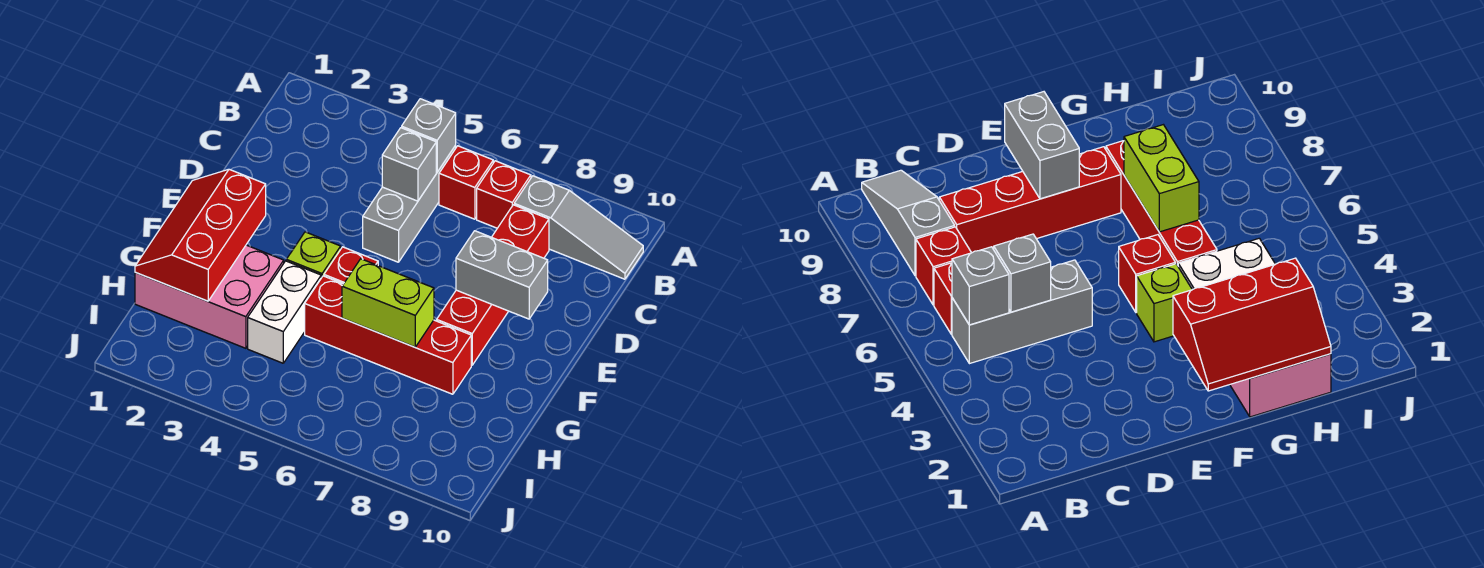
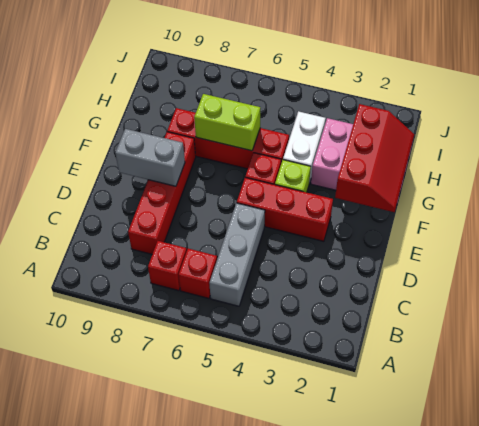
grey brick B5 level 2 -> none
grey slope B8:B10 level 1 top 8 -> none
grey brick C5 level 2 -> none
none -> red brick E3:E5 level 1

